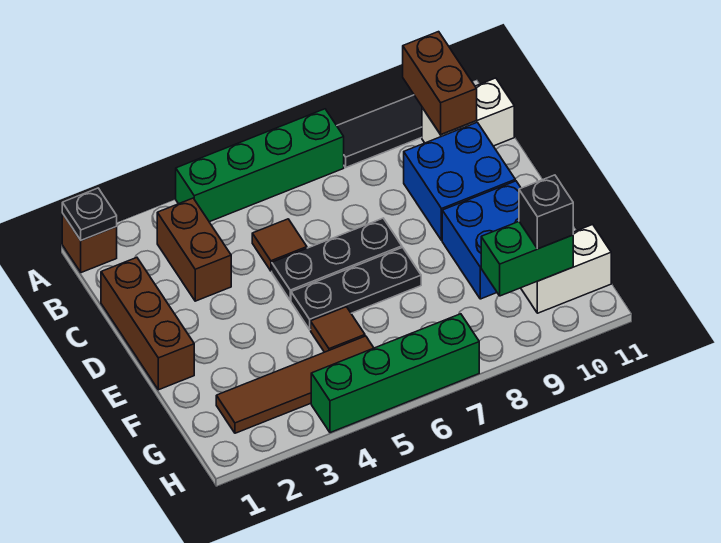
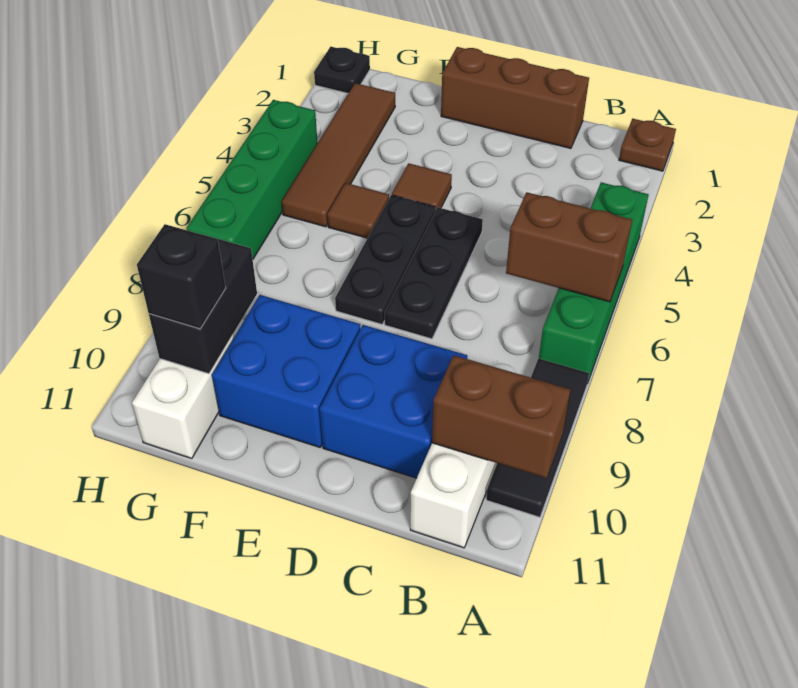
brown brick A1 level 1 -> brown plate A1 level 1
black plate A1 level 2 -> black plate H1 level 1
brown brick B3:C3 level 1 -> brown brick A6:B6 level 2
brown tile C5 level 1 -> brown tile E4 level 1
green brick G9:G10 level 2 -> black brick G9:G10 level 2

